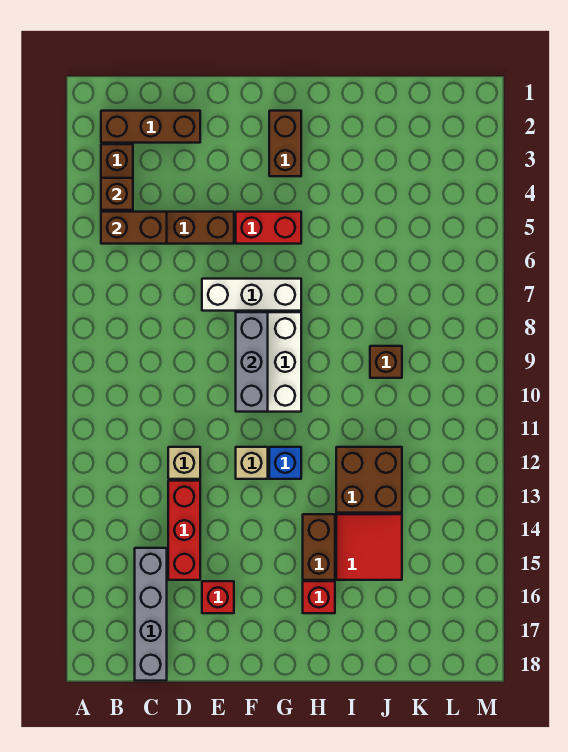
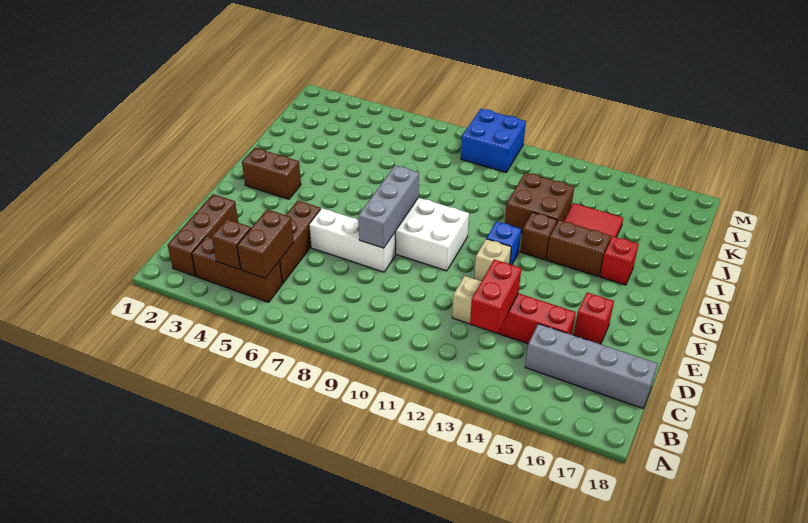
white brick E7:G7 level 1 -> white brick E6:E8 level 1
red brick F5:G5 level 1 -> red brick C13:D13 level 2
grey brick F8:F10 level 2 -> grey brick E8:G8 level 2
brown brick J9 level 1 -> brown brick H13 level 1
none -> blue brick L9:M10 level 1

